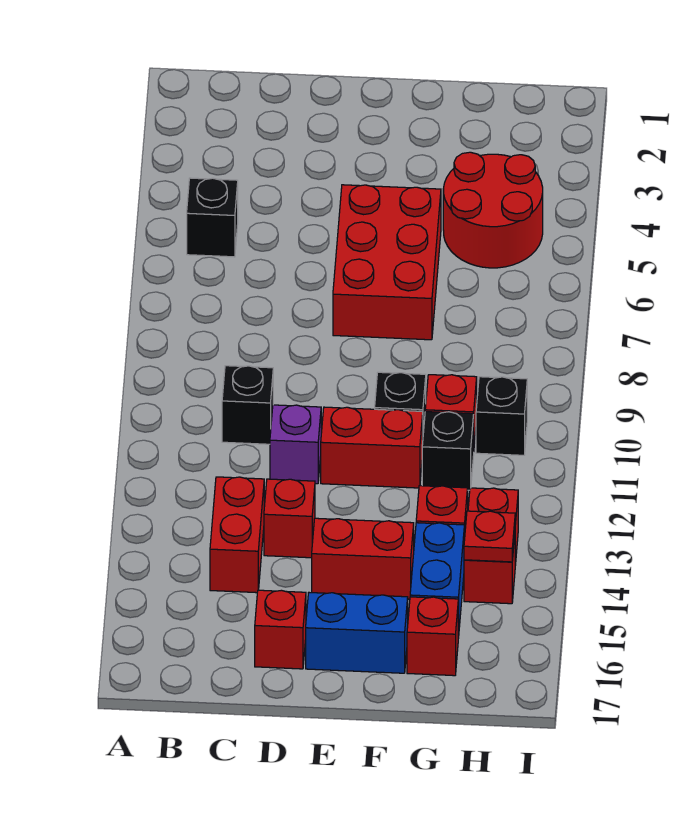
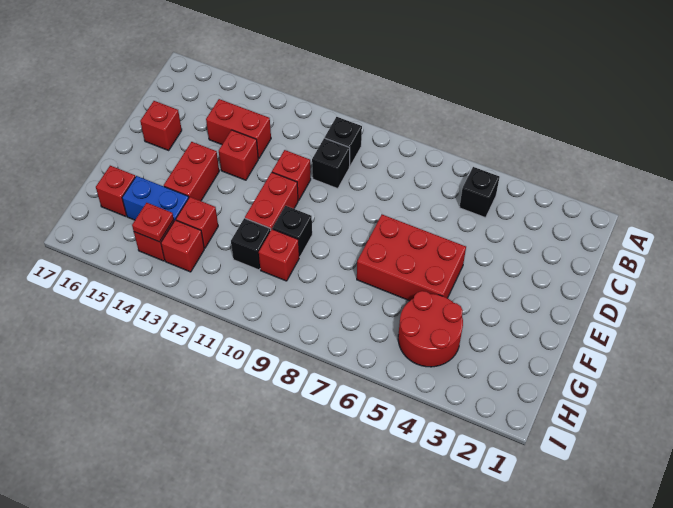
purple brick D11 level 1 -> red brick D11 level 1
blue brick E16:F16 level 1 -> none
black brick H10 level 1 -> black brick B10 level 1

